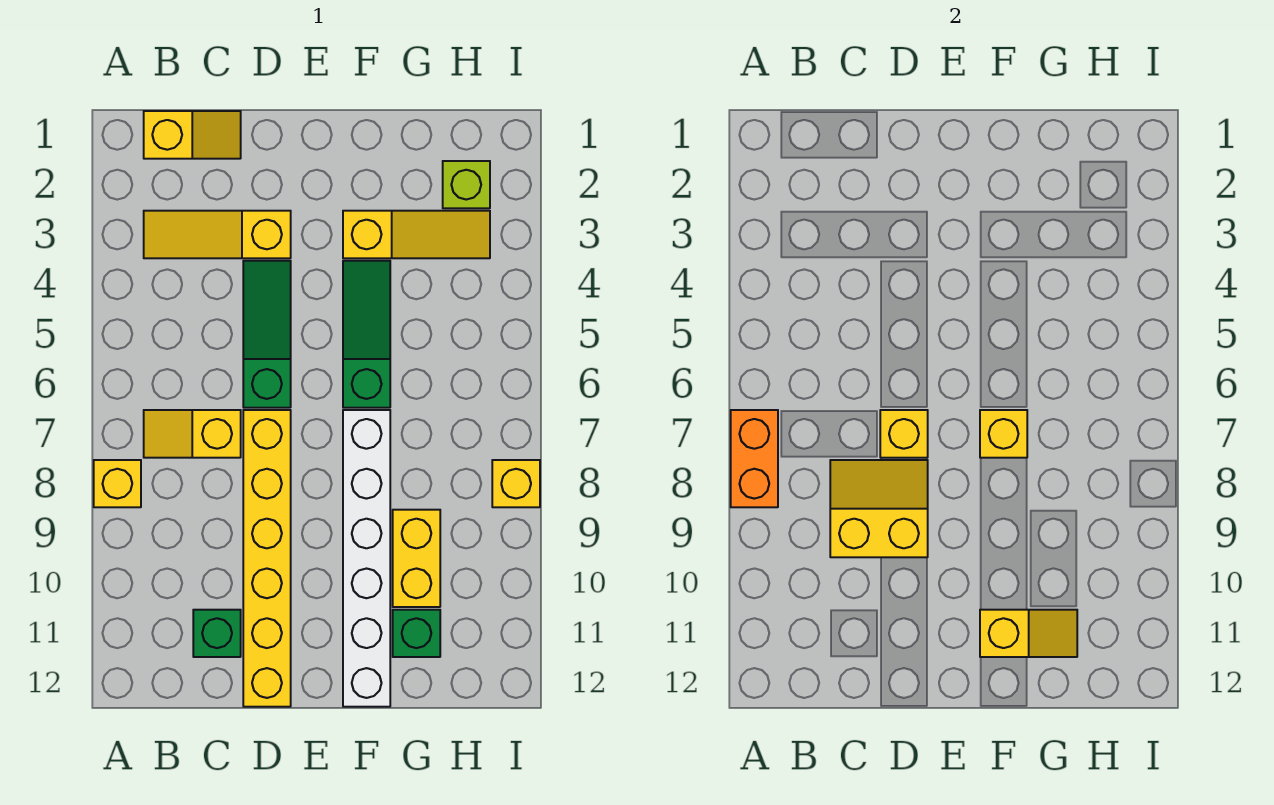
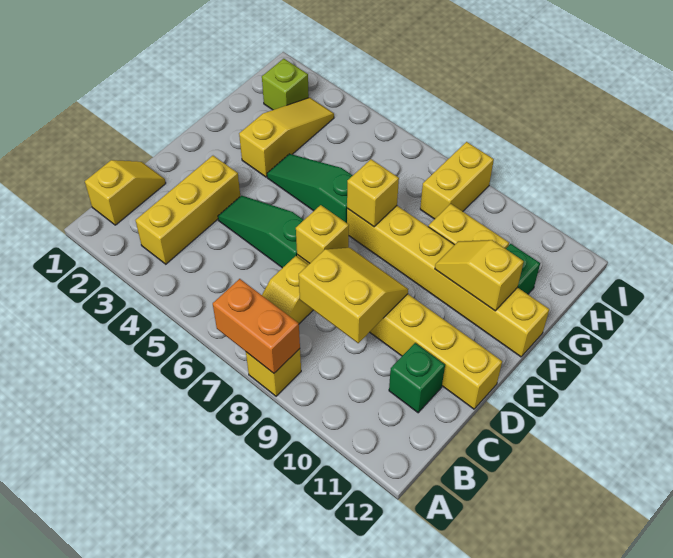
yellow slope B3:D3 level 1 top D -> yellow brick B3:D3 level 1
yellow slope C8:D9 level 2 top 9 -> yellow slope C8:D9 level 2 top C
white brick F7:F12 level 1 -> yellow brick F7:F12 level 1
yellow slope F11:G11 level 2 top F -> yellow slope F10:F11 level 2 top 11
yellow brick I8 level 1 -> yellow brick H8:I8 level 1

